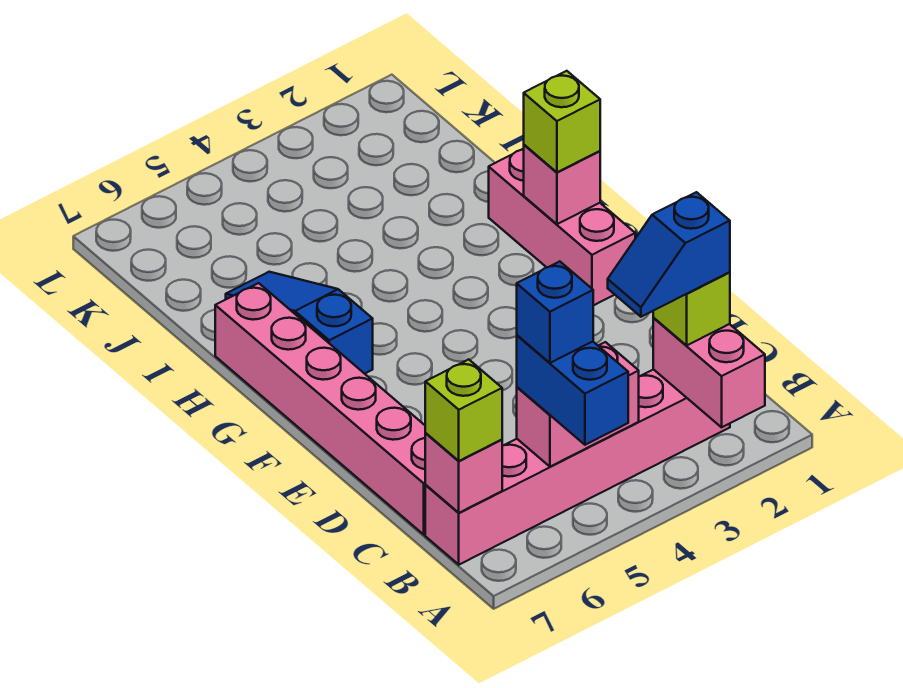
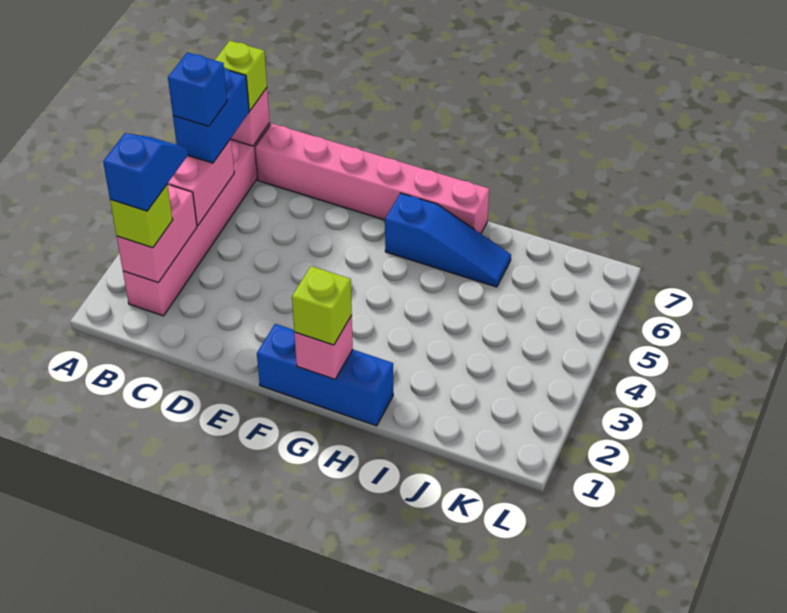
pink brick A2:B2 level 2 -> pink brick B2:B3 level 2
blue brick A5:B5 level 3 -> blue brick B5:B6 level 3
pink brick F1:H1 level 1 -> blue brick F1:H1 level 1

